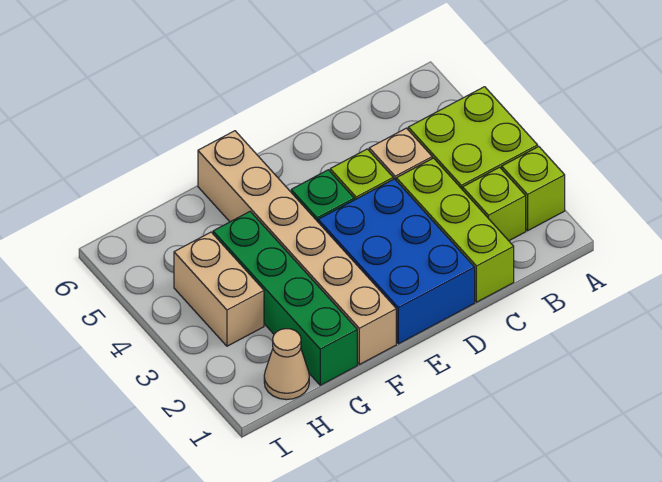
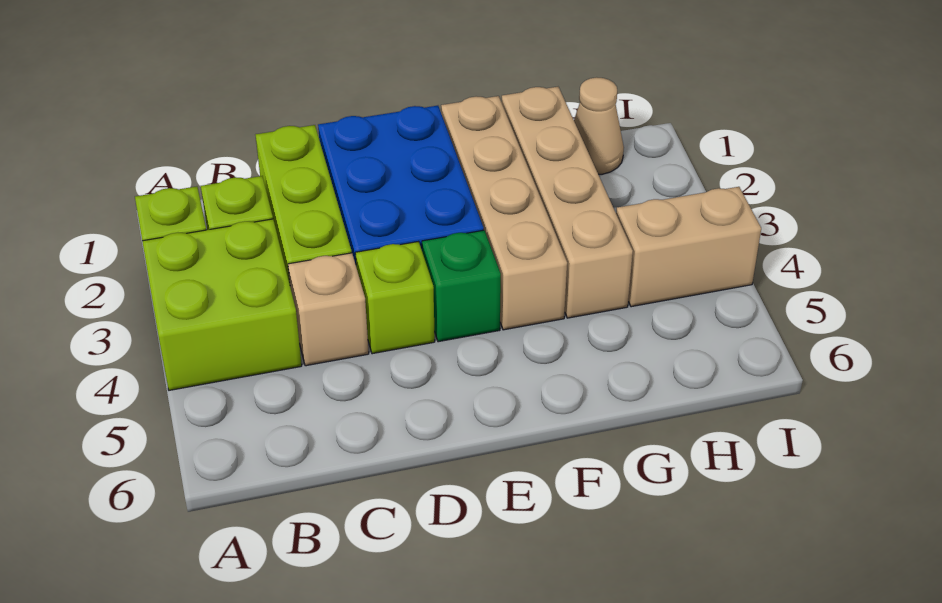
tan brick F1:F6 level 1 -> tan brick F1:F4 level 1
green brick G1:G4 level 1 -> tan brick G1:G4 level 1
tan brick H3:H4 level 1 -> tan brick H4:I4 level 1

